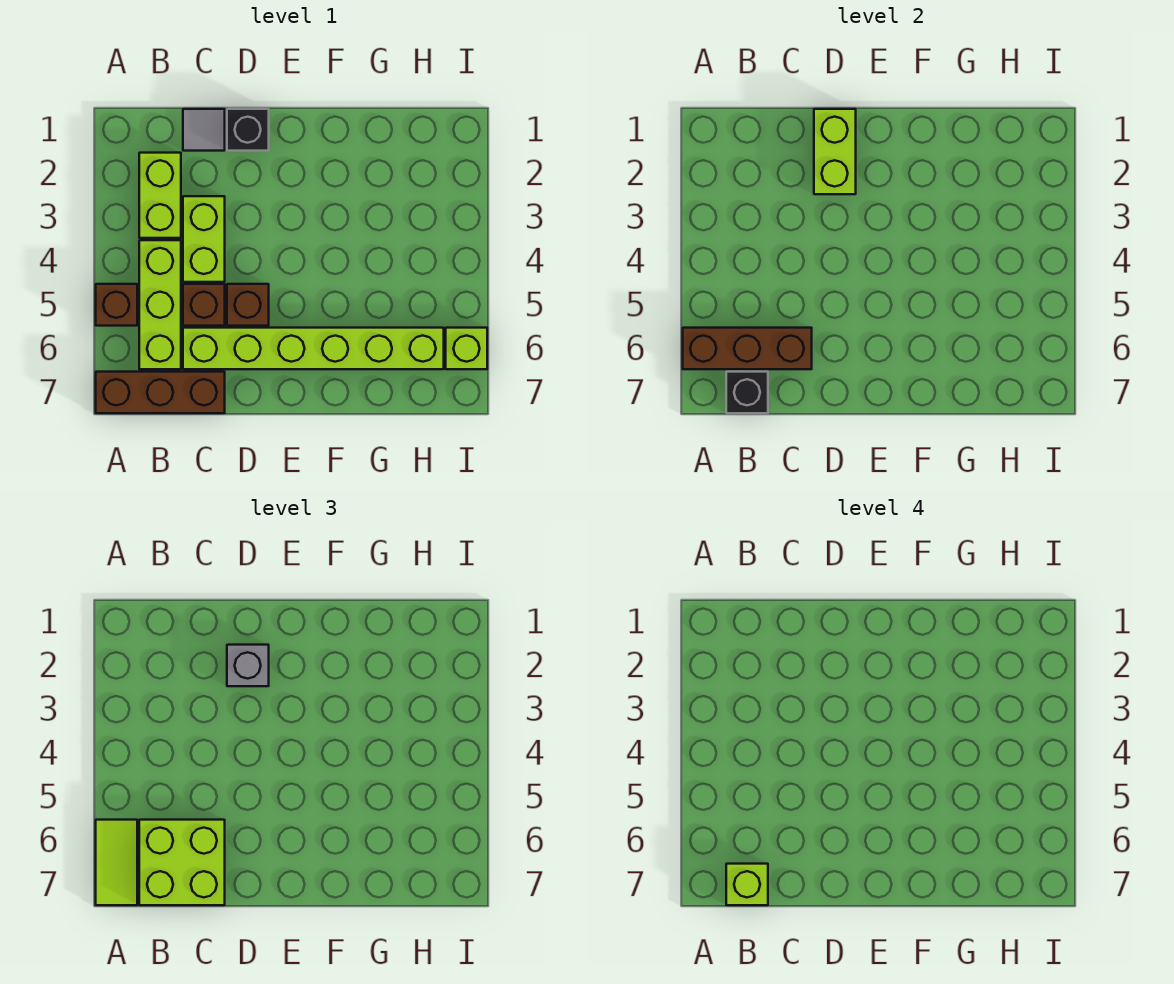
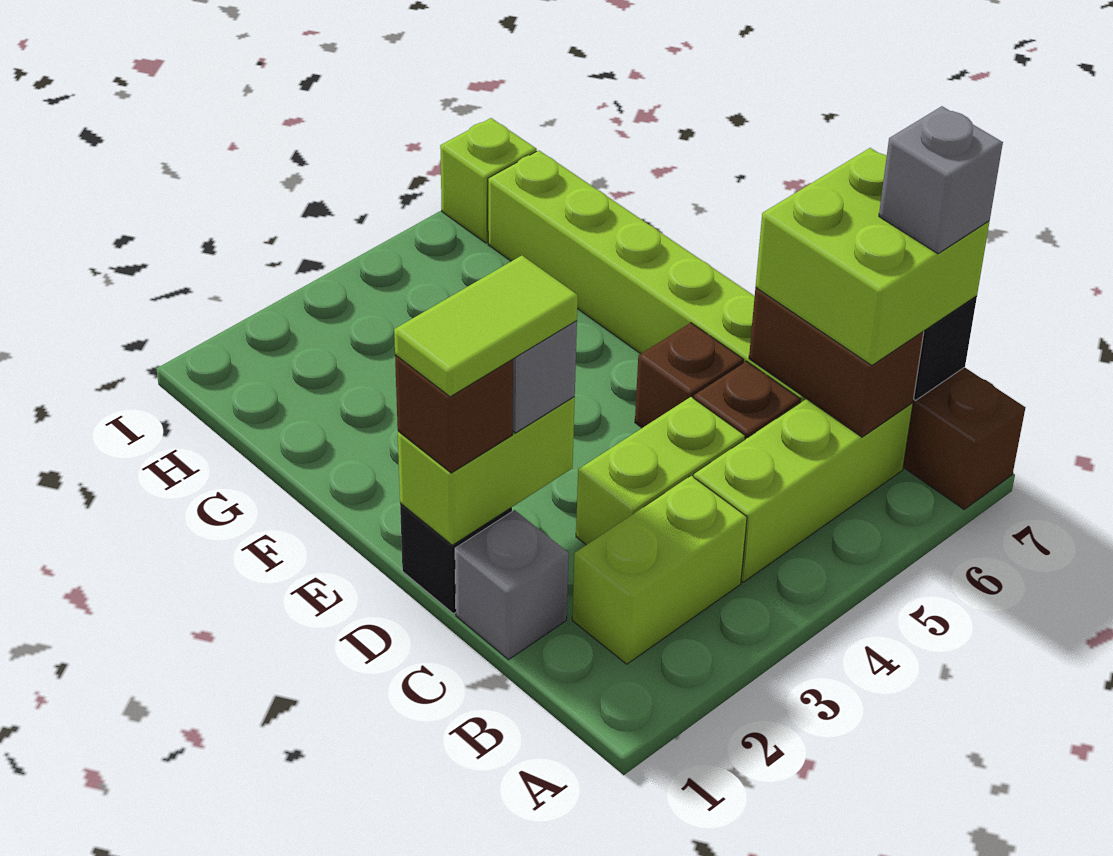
brown brick A5 level 1 -> brown brick D1 level 3
brown brick A6:C6 level 2 -> brown brick B6:C6 level 2
lime tile A6:A7 level 3 -> lime tile D1:D2 level 4
lime brick B7 level 4 -> grey brick B7 level 4
grey tile C1 level 1 -> grey brick C1 level 1

